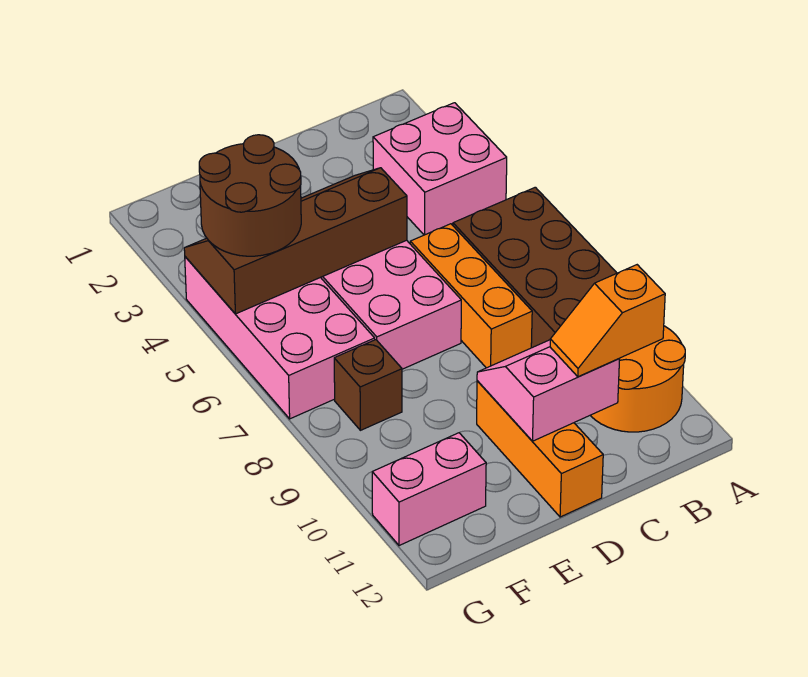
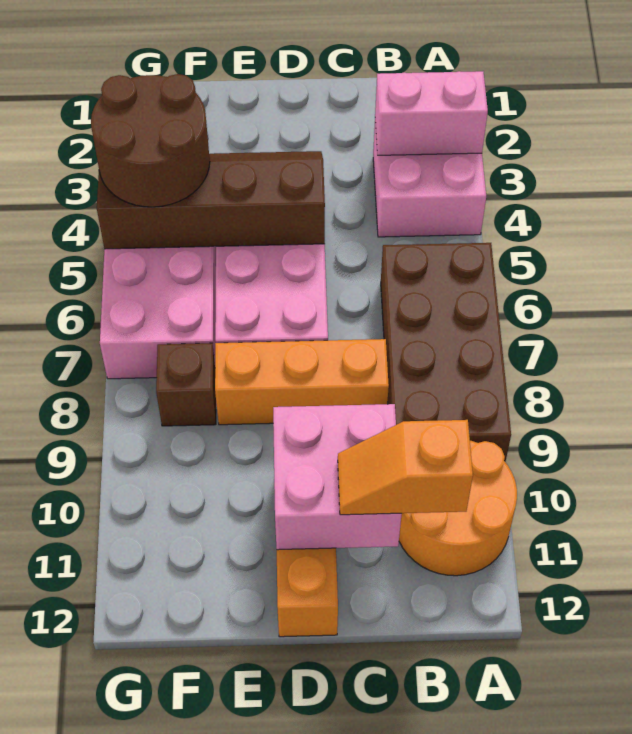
orange brick C6:C8 level 1 -> orange brick C8:E8 level 1
pink slope C10:D11 level 2 top 11 -> pink brick C10:D11 level 2
pink brick F11:G11 level 1 -> pink brick A3:B3 level 2

